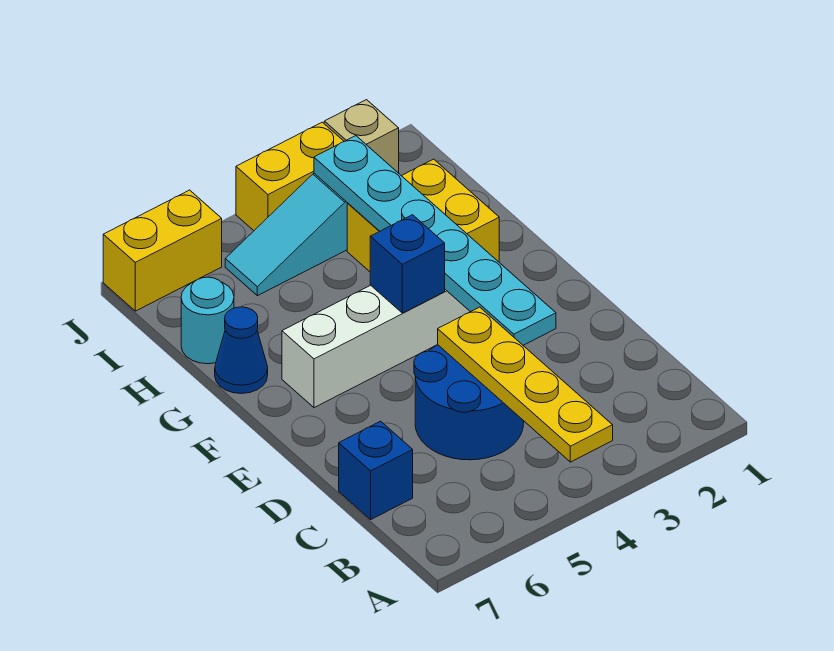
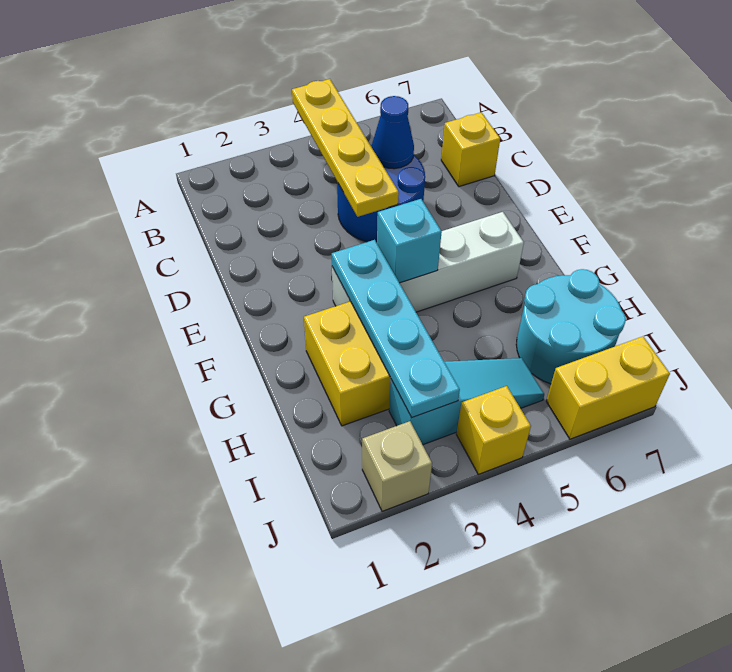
blue brick C7 level 1 -> yellow brick C7 level 1
cyan plate D3:I3 level 2 -> cyan plate F3:I3 level 2
blue brick F4 level 2 -> cyan brick F4 level 2
blue cone G7 level 1 -> blue cone C5 level 2
cyan round brick H7 level 1 -> cyan round brick H6:I7 level 1
yellow brick J3:J4 level 1 -> yellow brick J4 level 1

